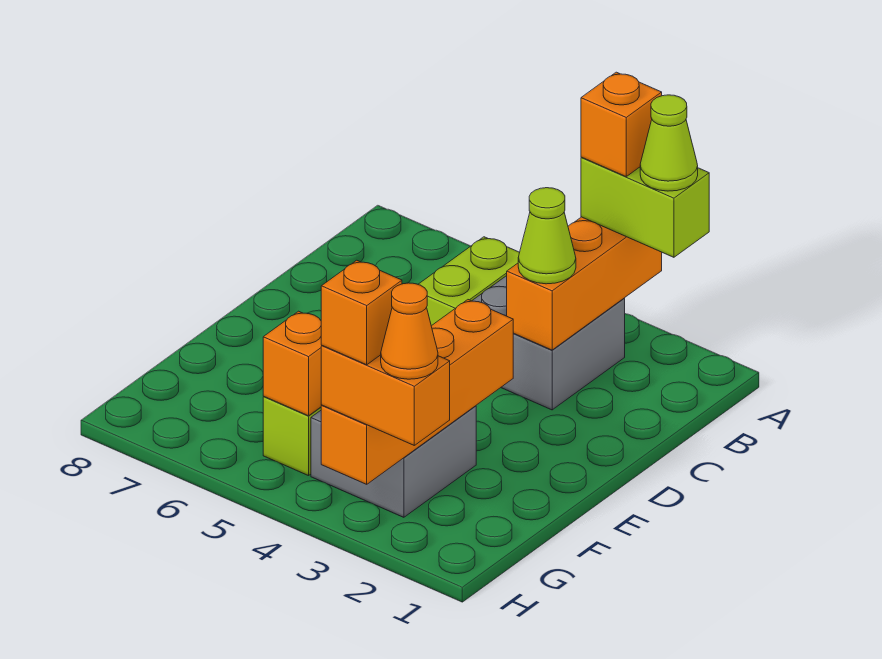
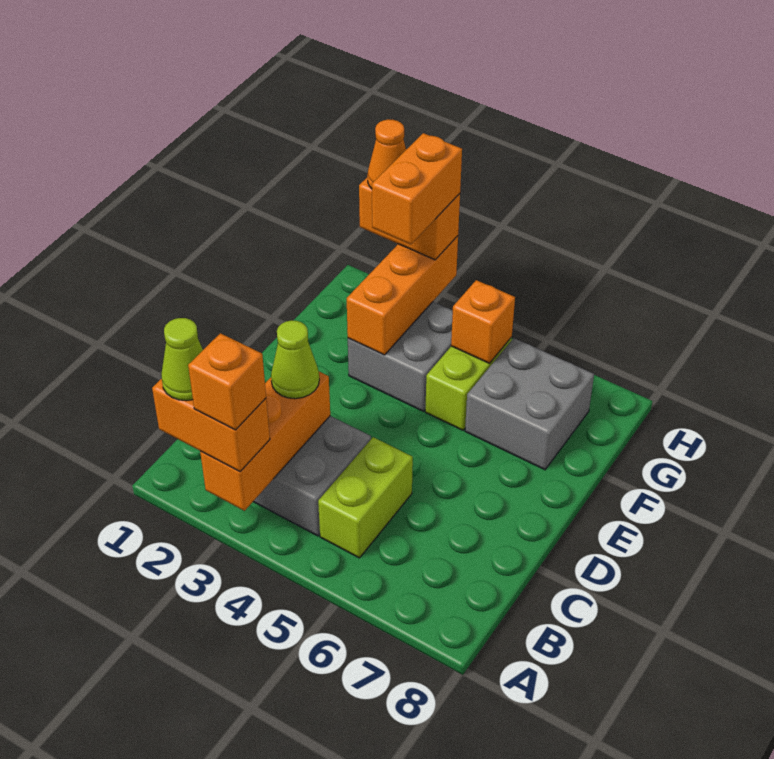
lime brick A2:A3 level 3 -> orange brick A2:A3 level 3
orange brick E3:H3 level 2 -> orange brick F3:H3 level 2
none -> grey brick F6:G7 level 1
orange brick H3 level 4 -> orange brick G3:H3 level 4

